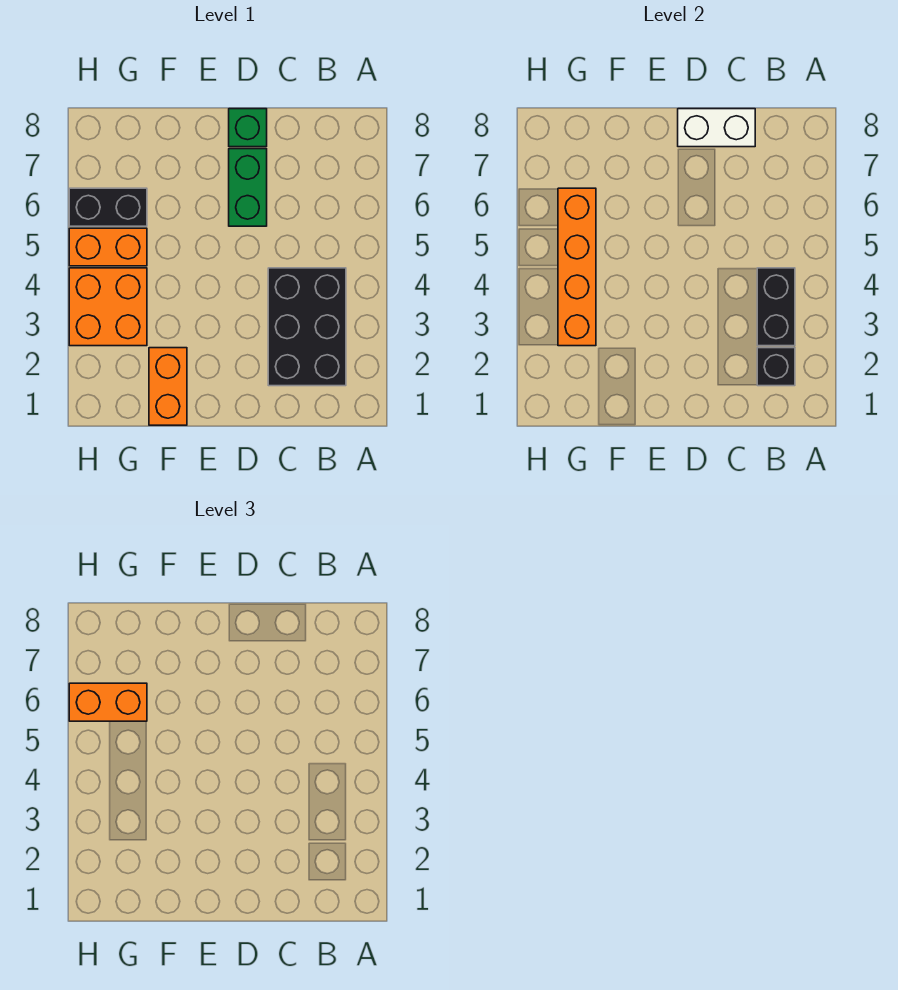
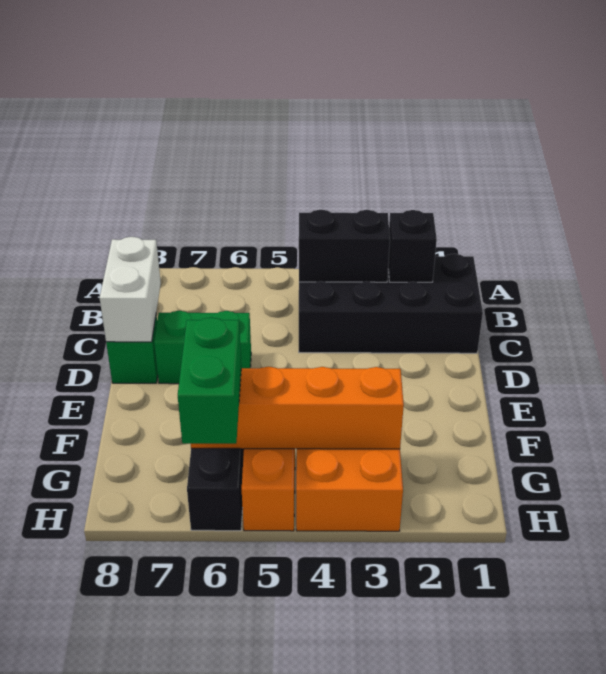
black brick B2:C4 level 1 -> black brick B1:C4 level 1
orange brick F1:F2 level 1 -> none
orange brick G6:H6 level 3 -> green brick G6:H6 level 3

